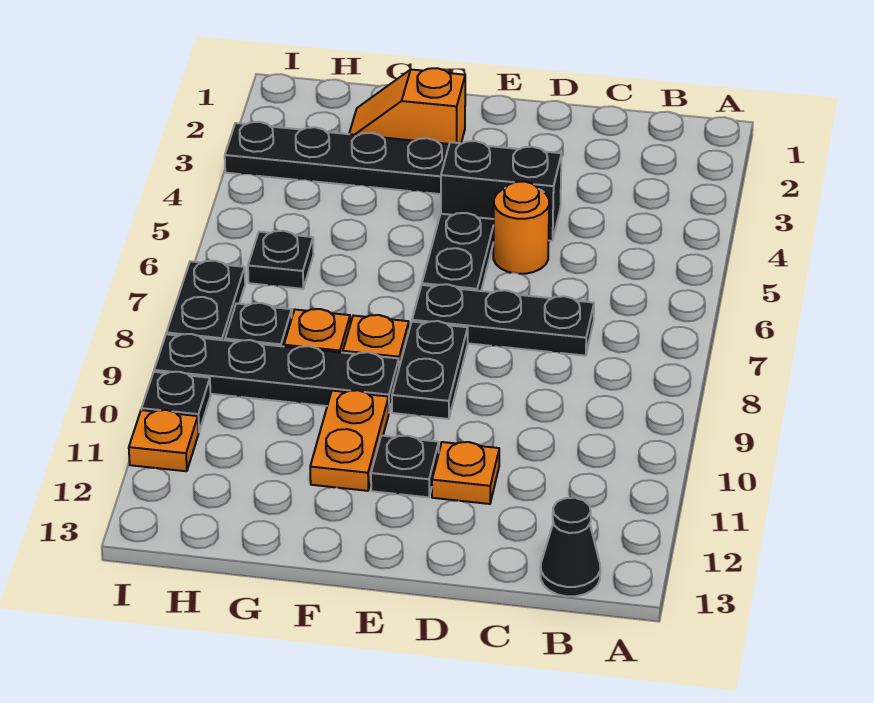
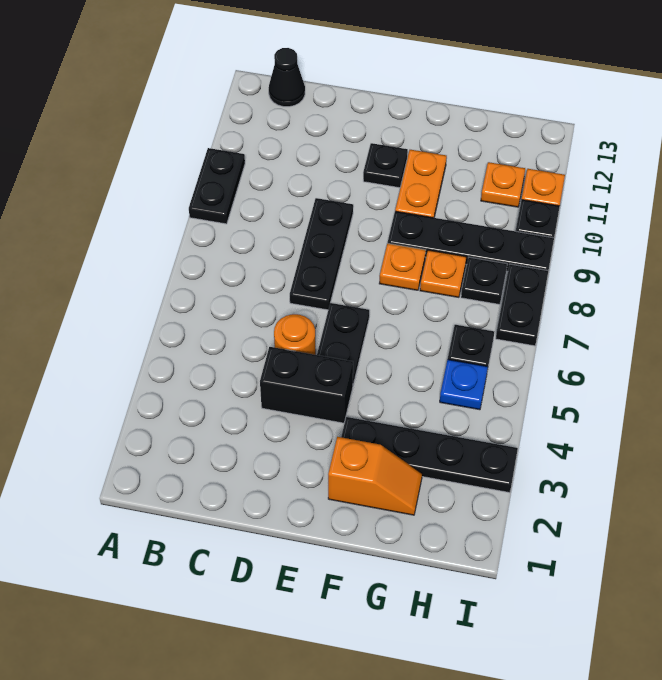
black plate C7:E7 level 1 -> black plate D7:D9 level 1
orange plate D11 level 1 -> orange plate H11 level 1
black plate E8:E9 level 1 -> black plate A9:A10 level 1
none -> blue plate H5 level 1

